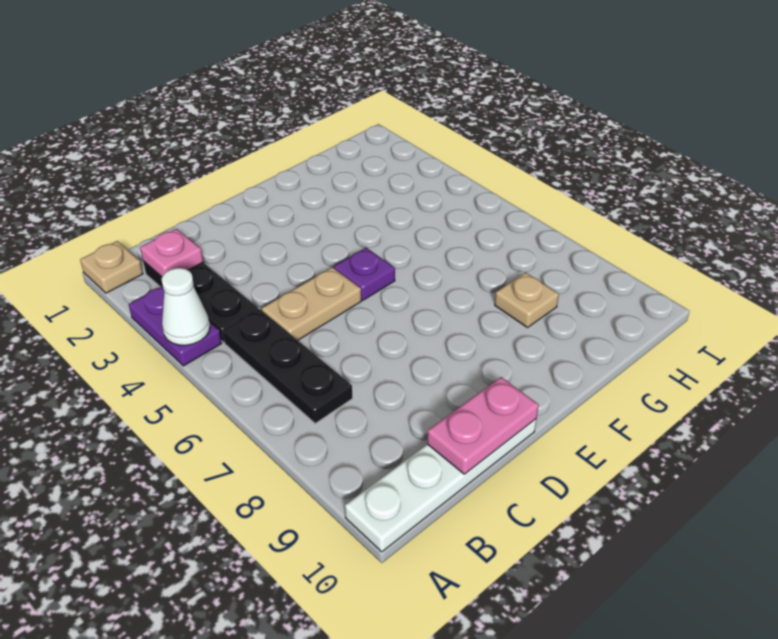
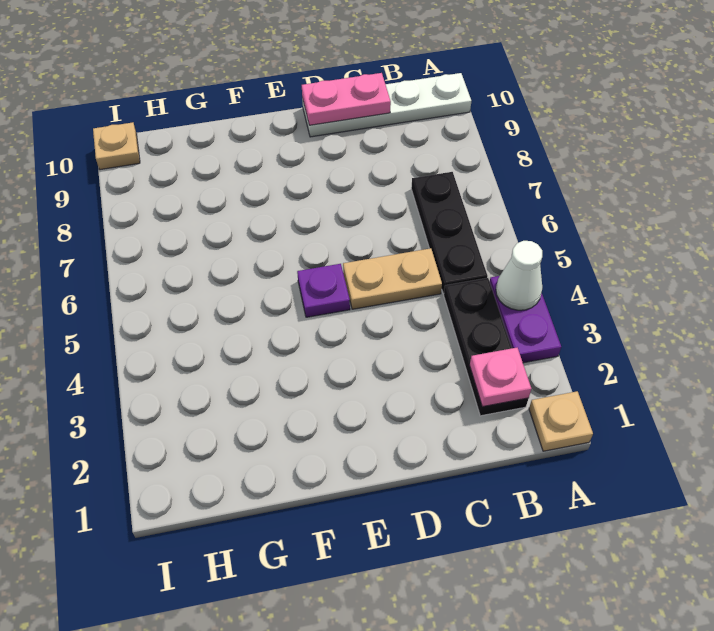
tan plate G8 level 1 -> tan plate I10 level 1

